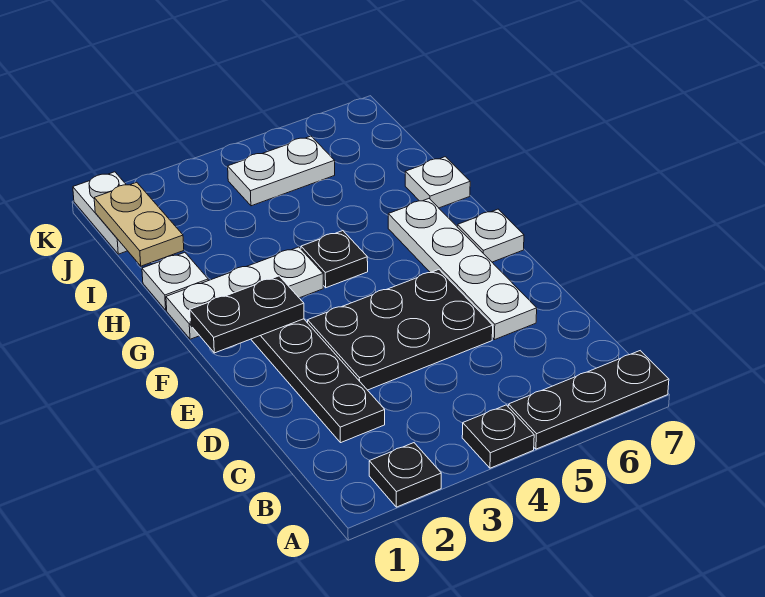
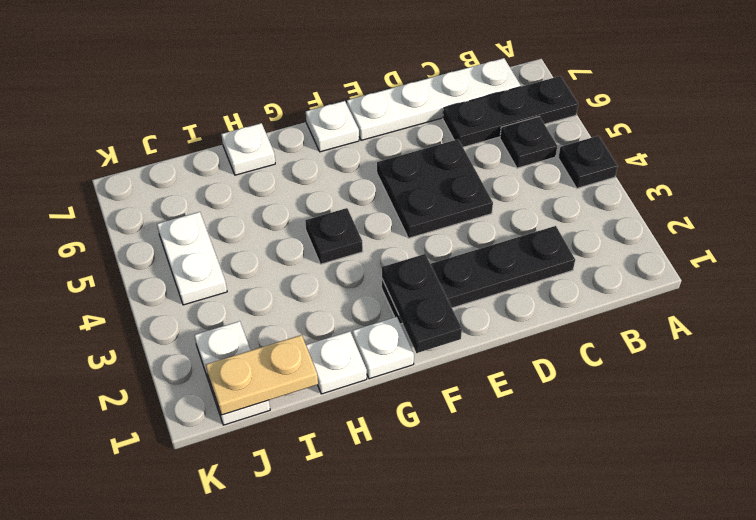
black plate A2 level 1 -> black plate B5 level 1
black plate A5:A7 level 1 -> black plate A6:C6 level 1
black plate D3:E5 level 1 -> black plate D4:E5 level 1
white plate D6:G6 level 1 -> white plate B7:E7 level 1
white plate G1:G3 level 1 -> white plate G1 level 1
white plate J1:K1 level 1 -> white plate J1:J2 level 1

